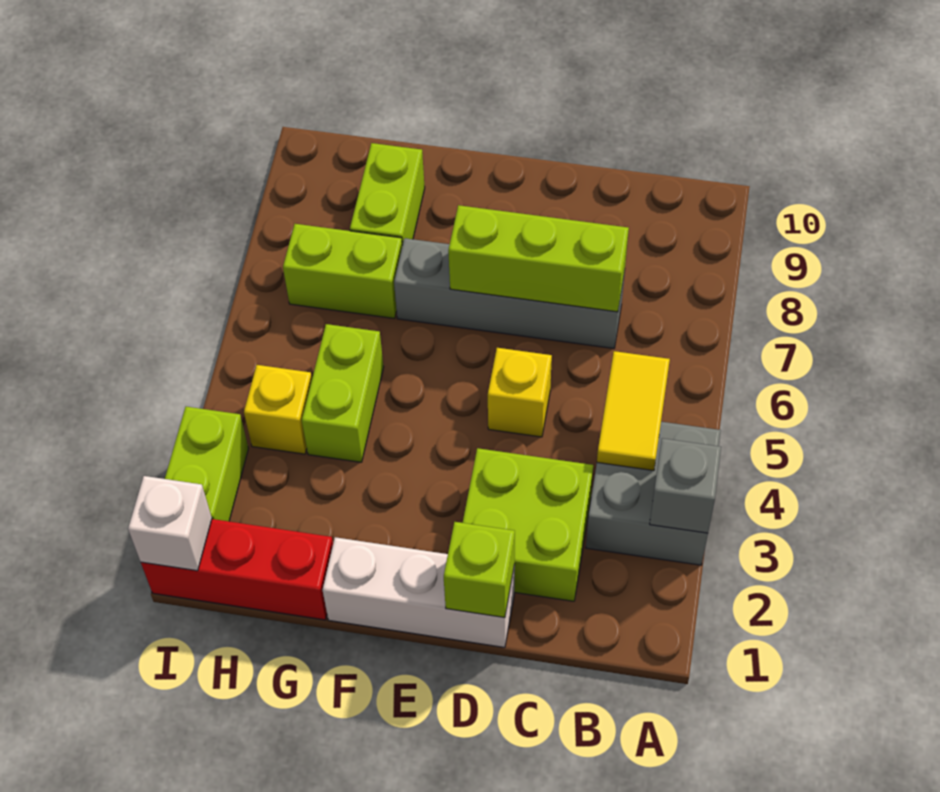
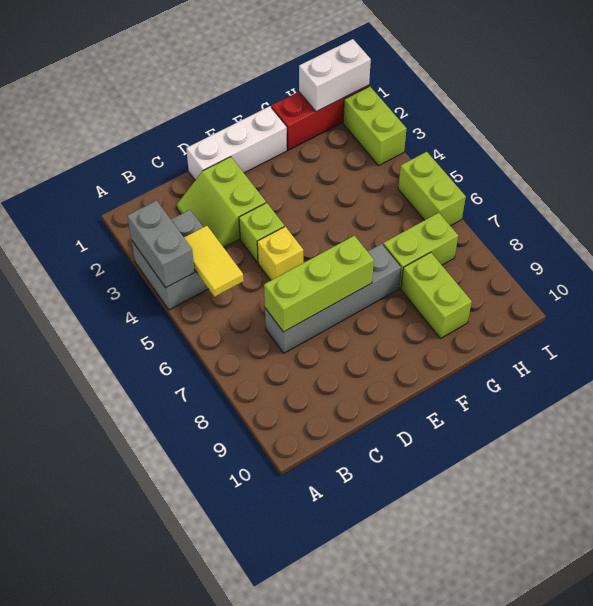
grey brick A3 level 2 -> grey brick A3:A4 level 2
lime brick C2:D3 level 1 -> lime slope C2:D3 level 1 top D
lime brick D1 level 2 -> lime brick D4 level 1
lime brick G4:G5 level 1 -> lime brick I5:I6 level 1
yellow brick H4 level 1 -> none
white brick I1 level 2 -> white brick H1:I1 level 2

